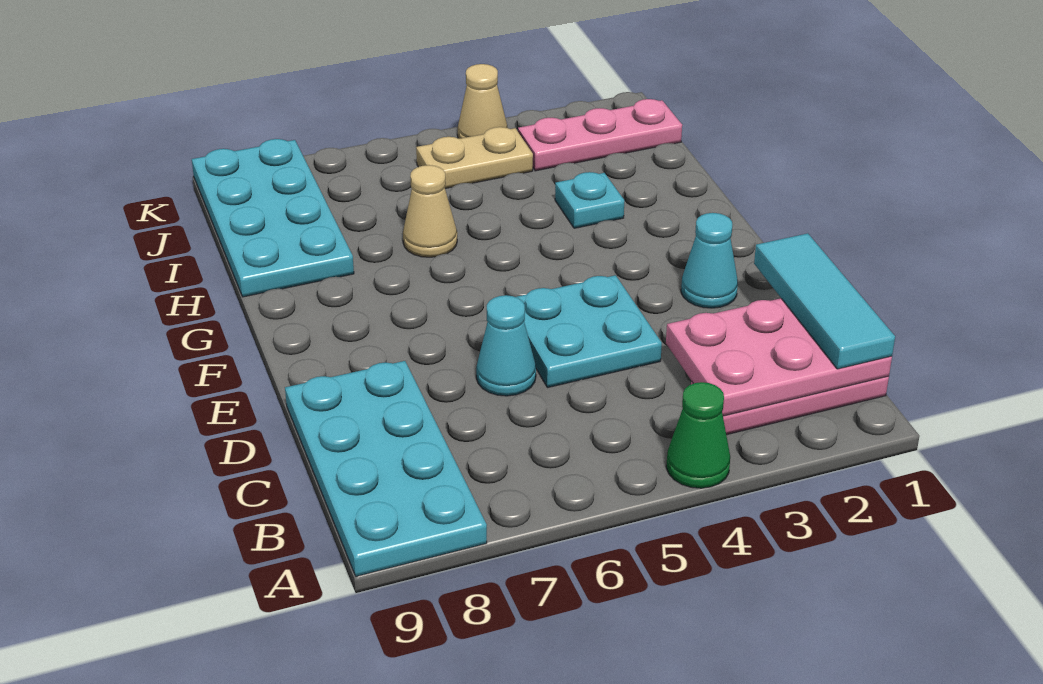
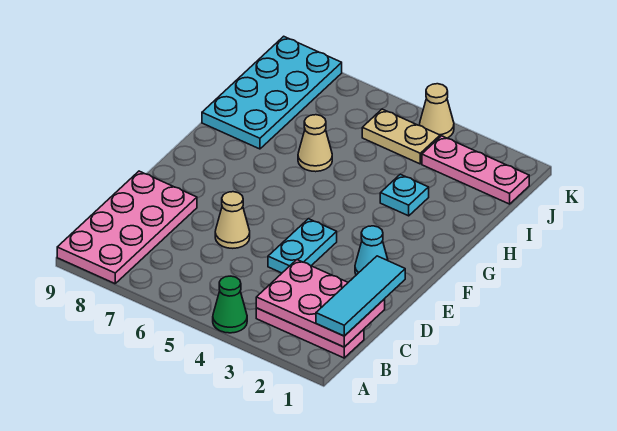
cyan plate A8:D9 level 1 -> pink plate A8:D9 level 1
cyan plate D4:E5 level 1 -> cyan plate D4:E4 level 1
cyan cone D6 level 1 -> tan cone D6 level 1

